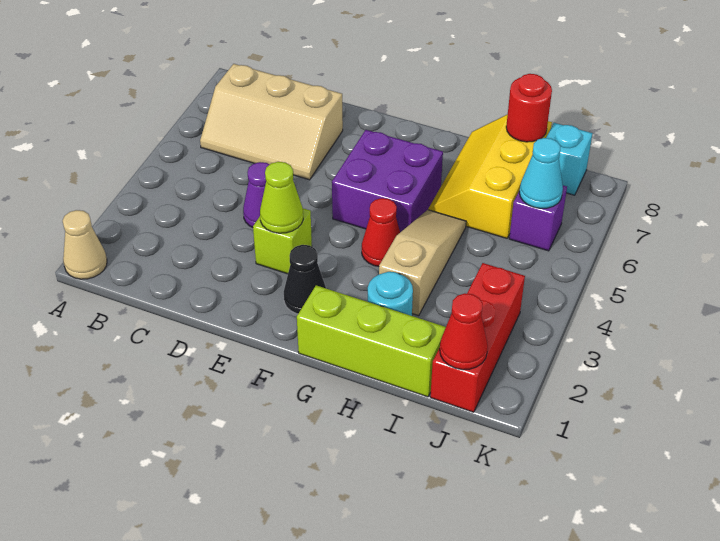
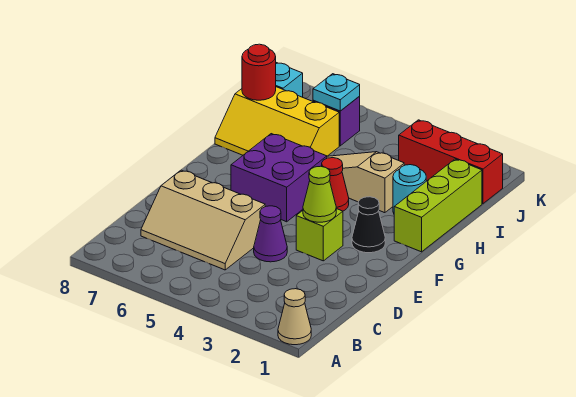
tan slope B6:D7 level 1 top 7 -> tan slope C5:D7 level 1 top D
red cone J1 level 2 -> none
cyan cone J6 level 2 -> cyan plate J6 level 2

